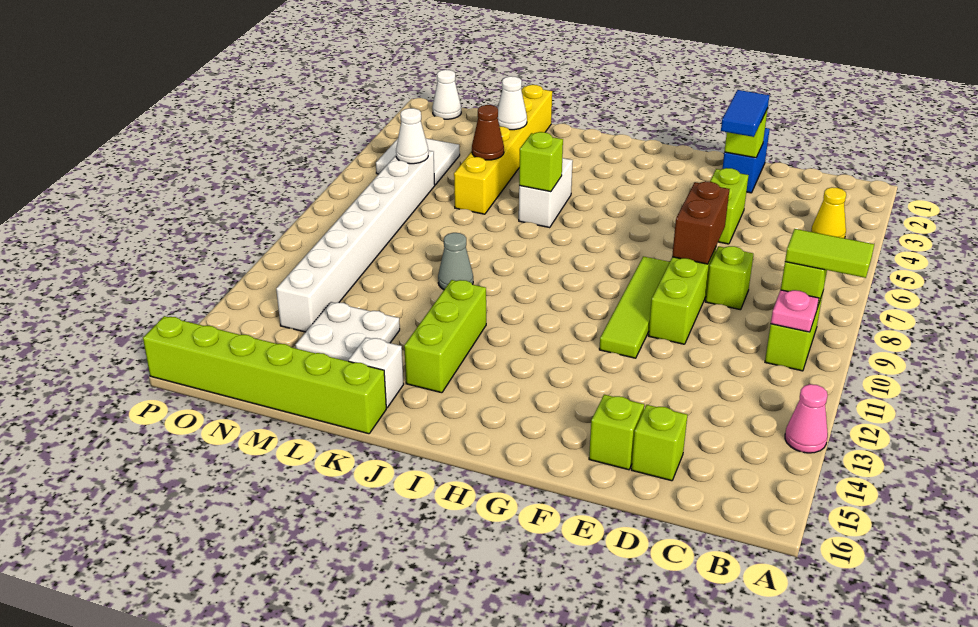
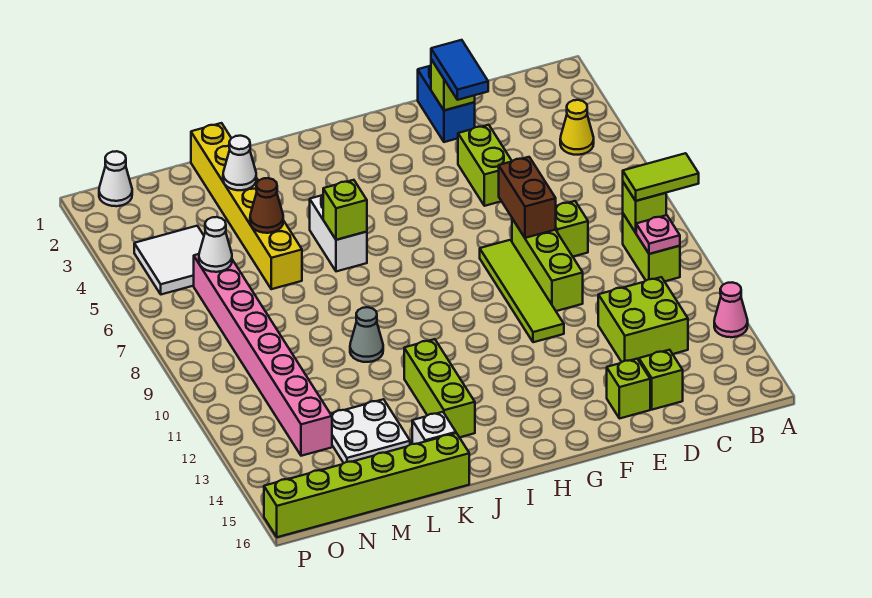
none -> lime brick C12:D13 level 1
white brick N6:N13 level 1 -> pink brick N6:N13 level 1

